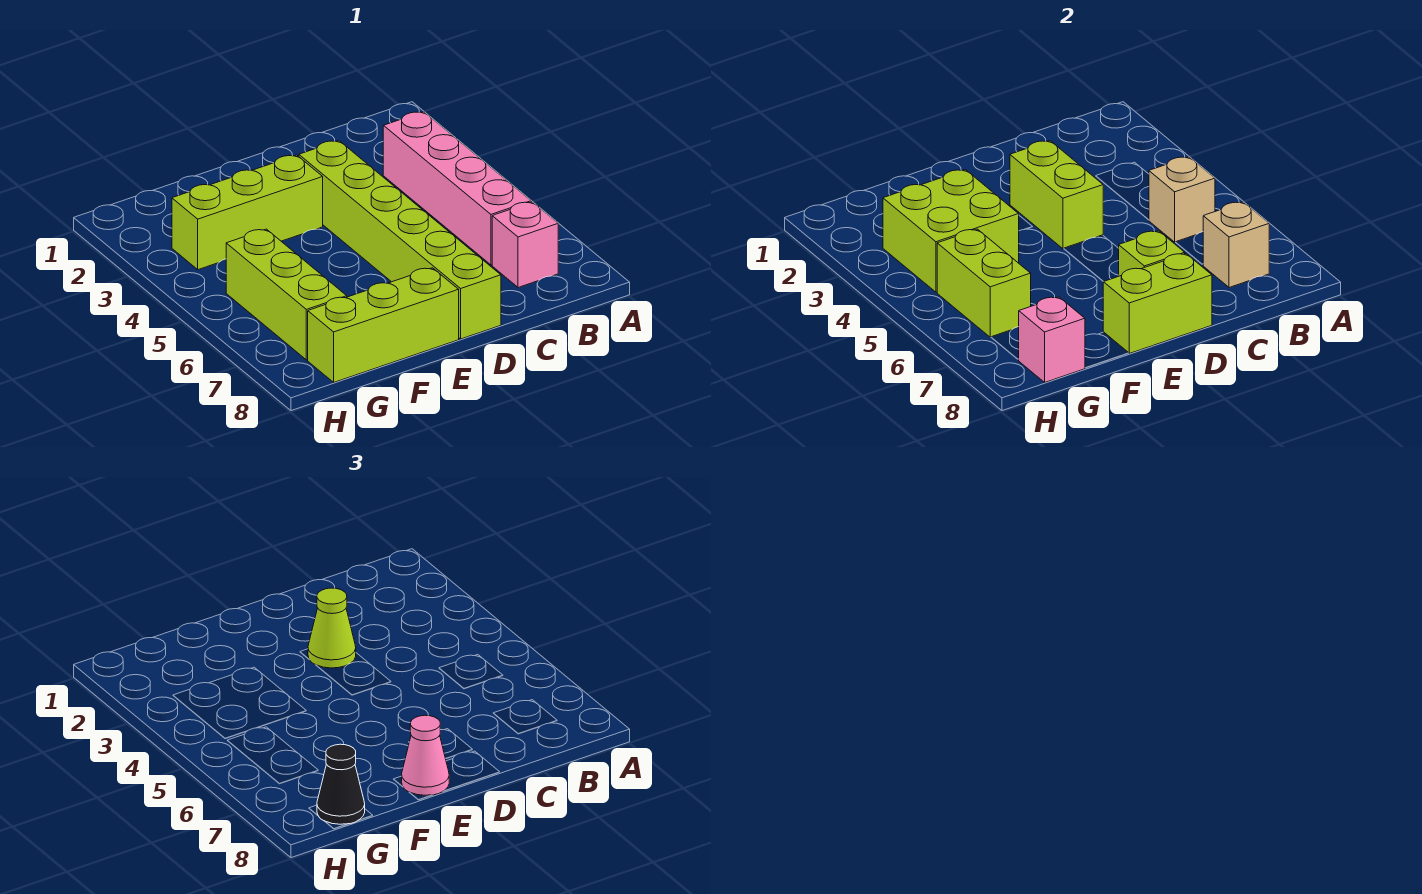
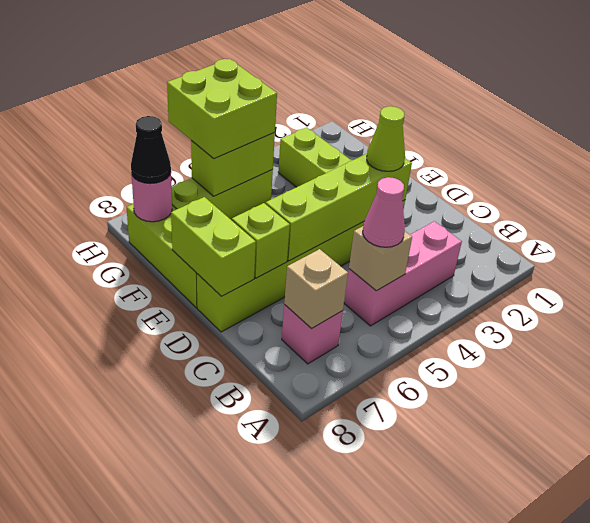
pink brick B3:B6 level 1 -> pink brick B3:B5 level 1
lime brick D3:D4 level 2 -> lime brick D3:D6 level 2
pink cone E8 level 3 -> pink cone B5 level 3
lime brick F3:G4 level 2 -> lime brick G5:H6 level 3
pink brick G8 level 2 -> pink round brick G8 level 2

